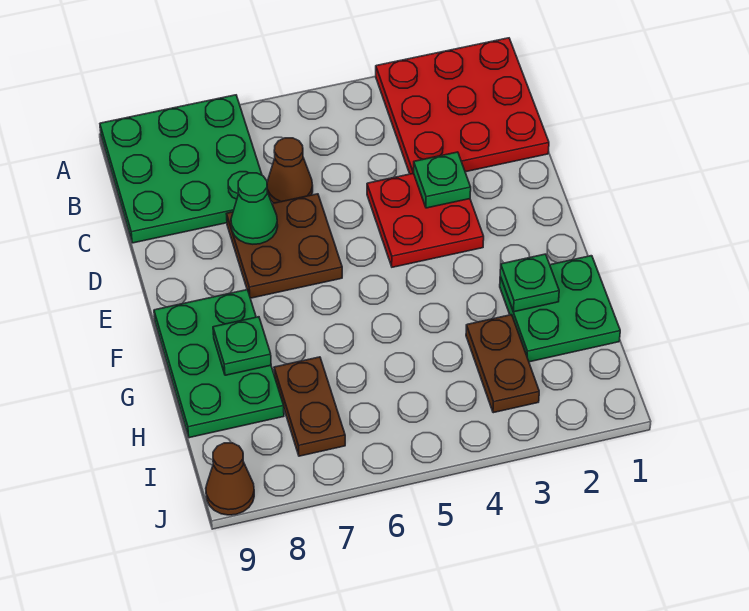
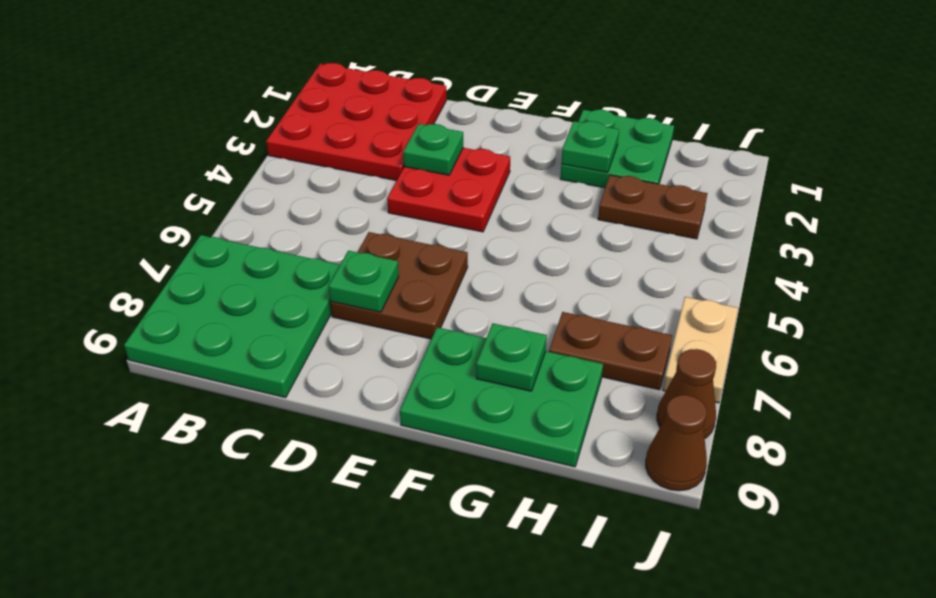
brown cone C6 level 1 -> brown cone J8 level 1
green cone D7 level 2 -> green plate D7 level 2
none -> tan plate J6:J7 level 1

